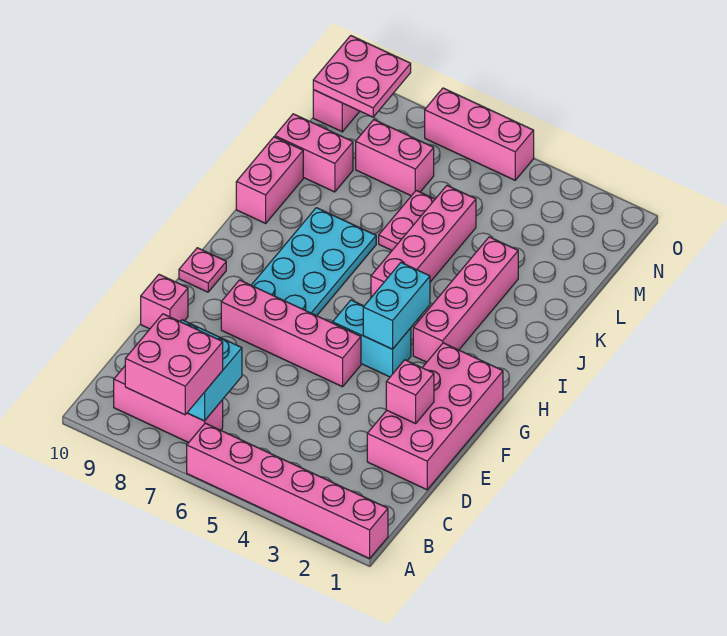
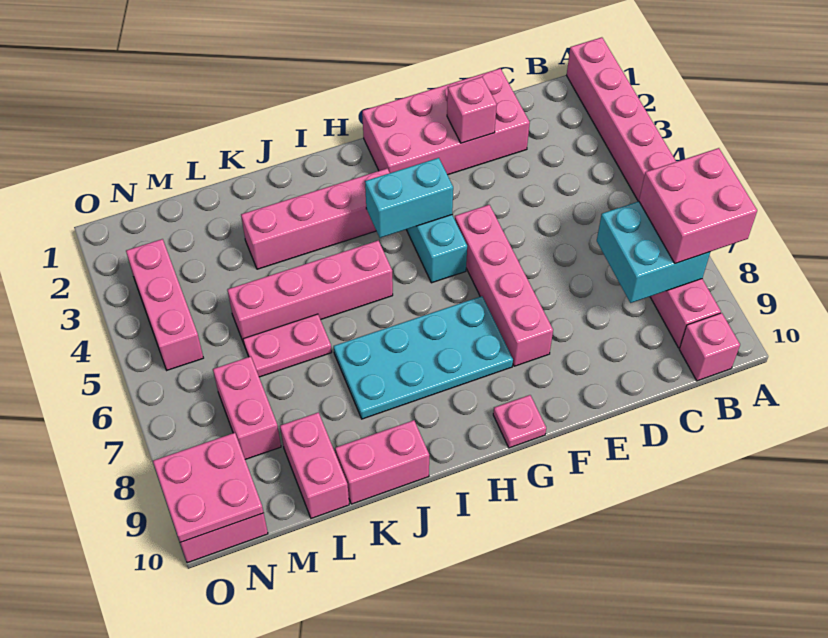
pink brick E10 level 1 -> pink brick B10 level 1
pink brick O5:O7 level 1 -> pink brick N3:N5 level 1

